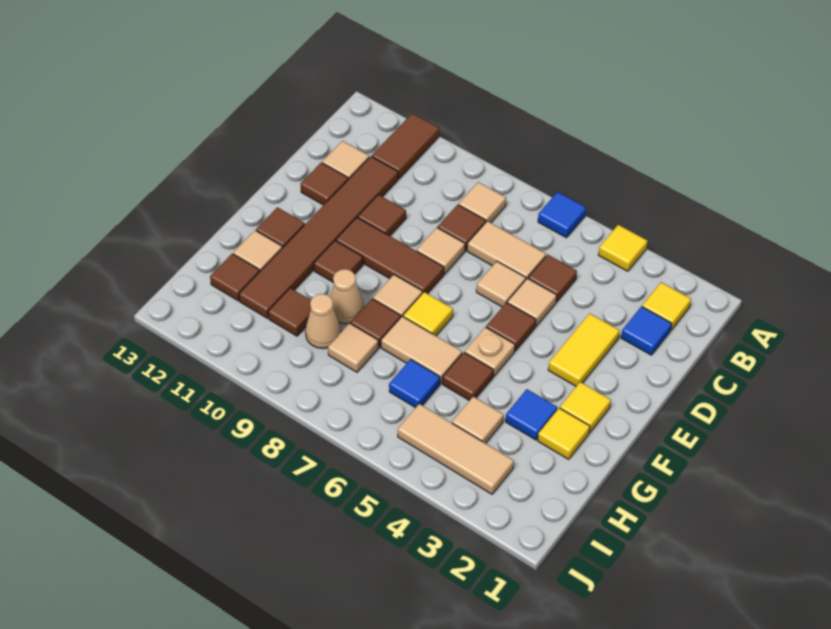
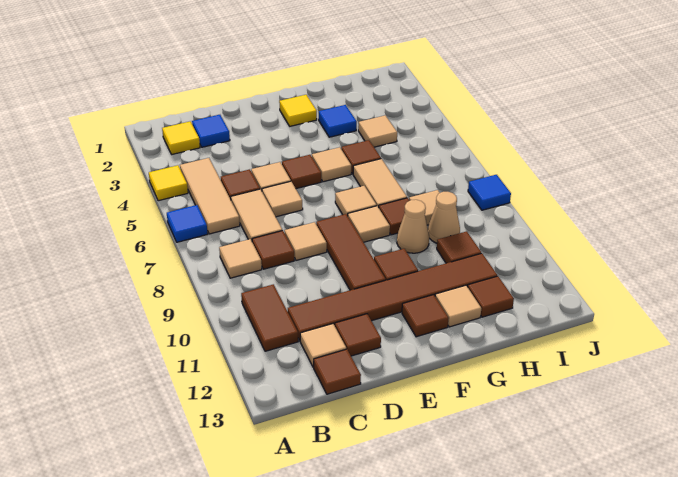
brown tile A11:B11 level 1 -> brown tile B10:B11 level 1
yellow tile D3:E3 level 1 -> none
brown tile D10 level 1 -> brown tile C13 level 1
tan plate F5 level 1 -> tan tile F5 level 1
yellow tile F7 level 1 -> tan tile F7 level 1
yellow tile G2 level 1 -> none
blue tile H6 level 1 -> blue tile J8 level 1
tan tile I3:I5 level 1 -> tan tile B4:B6 level 1

